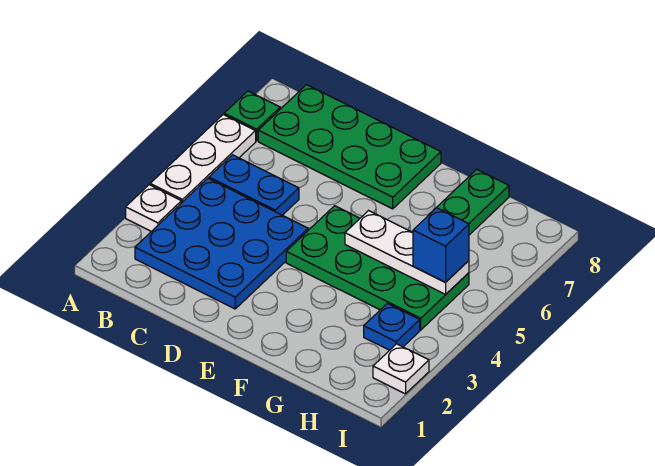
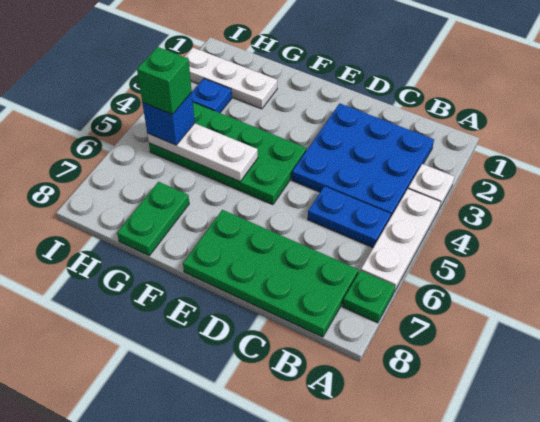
none -> green brick H5 level 4
white plate I2 level 1 -> white plate G2:I2 level 1

